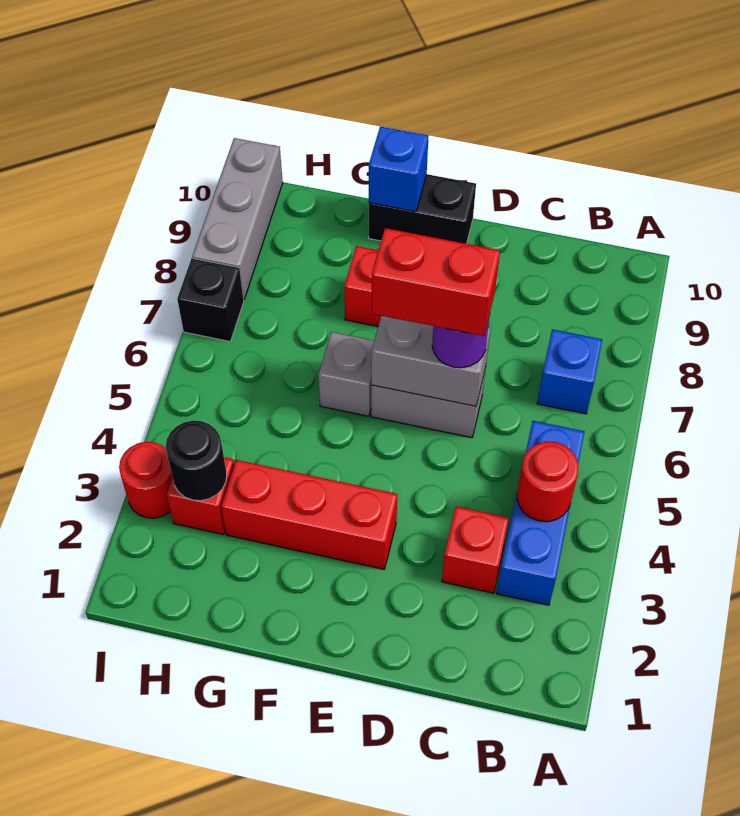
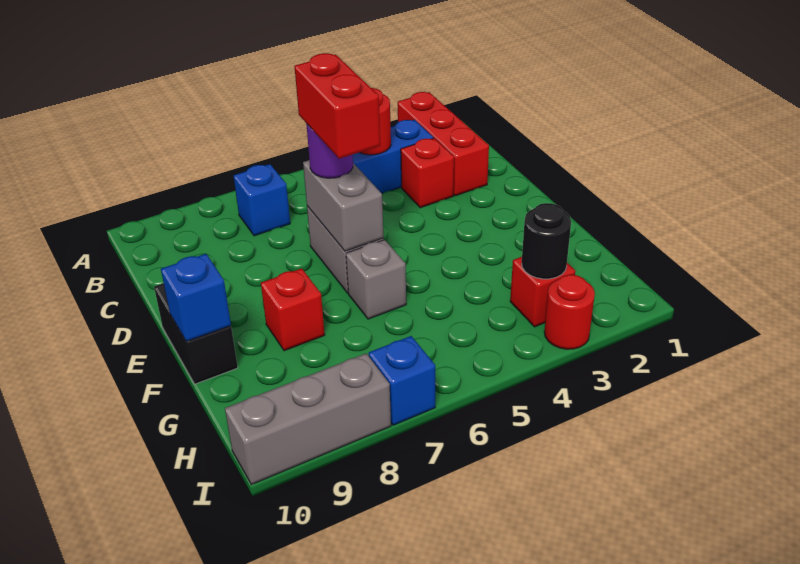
red brick E3:G3 level 1 -> red brick A2:C2 level 1
black brick I7 level 1 -> blue brick I7 level 1

